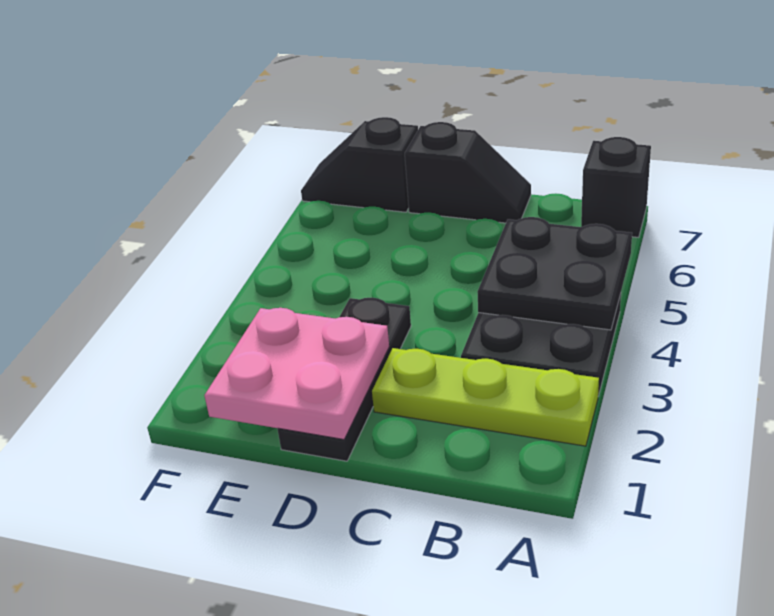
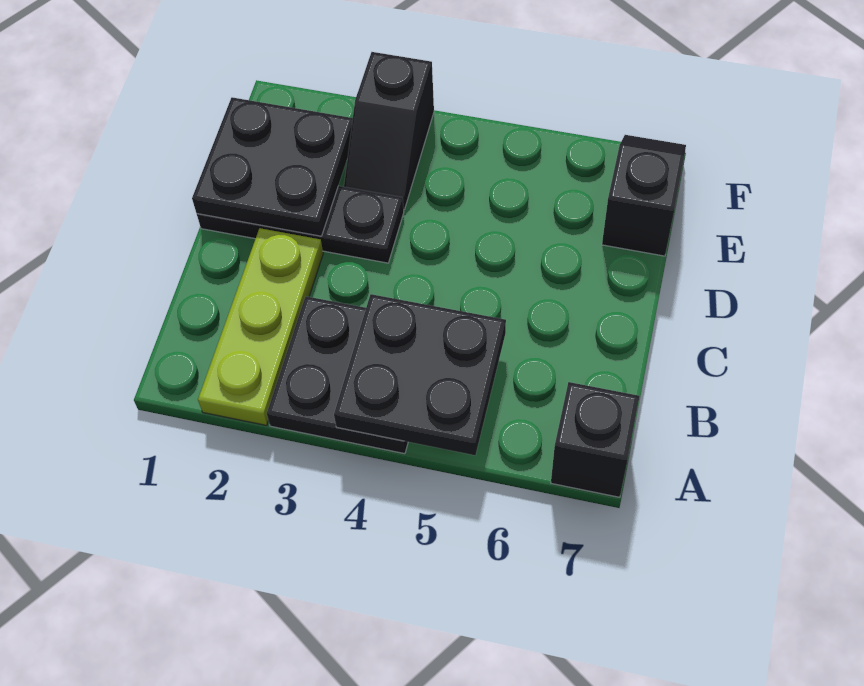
black slope C7:D7 level 1 top D -> black slope E3:F3 level 1 top F
pink plate D1:E2 level 2 -> black plate D1:E2 level 2

